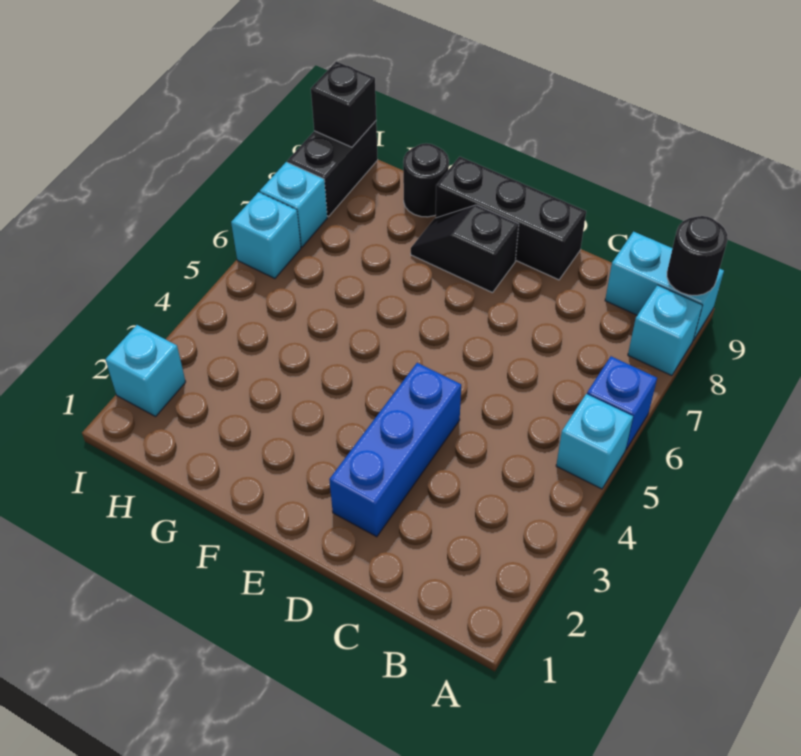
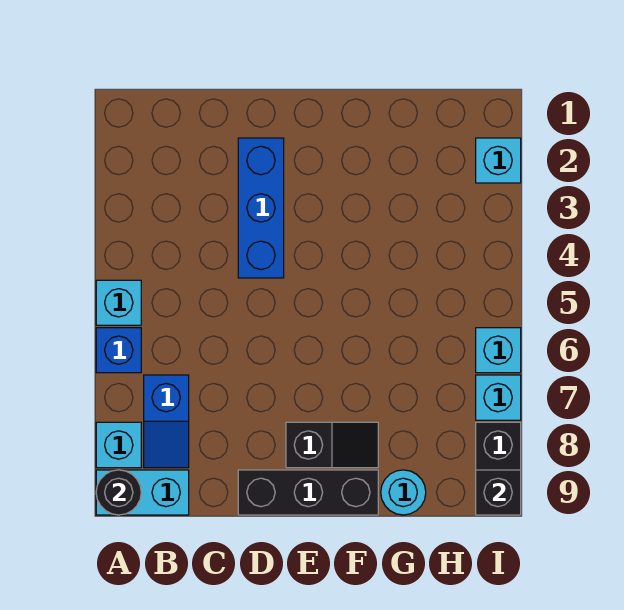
none -> blue slope B7:B8 level 1 top 7
black round brick G9 level 1 -> cyan round brick G9 level 1

